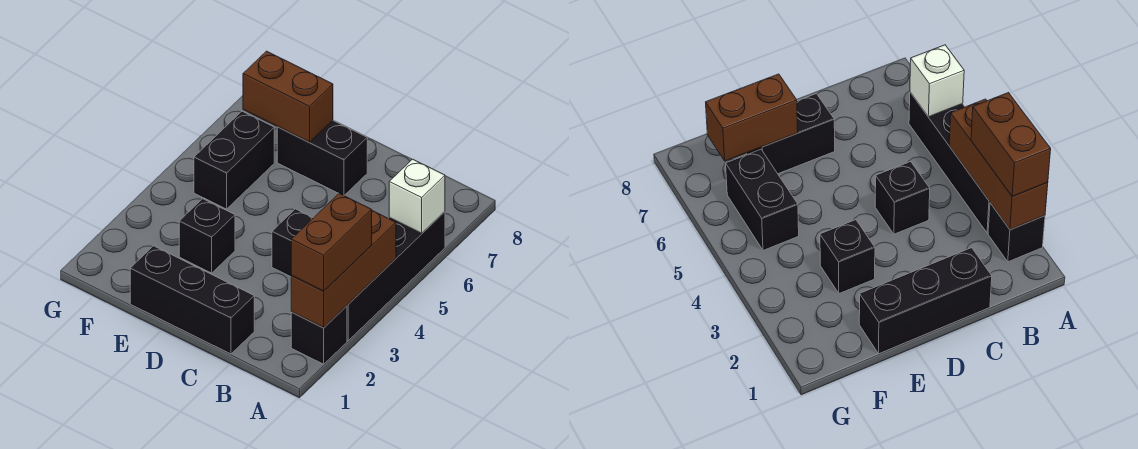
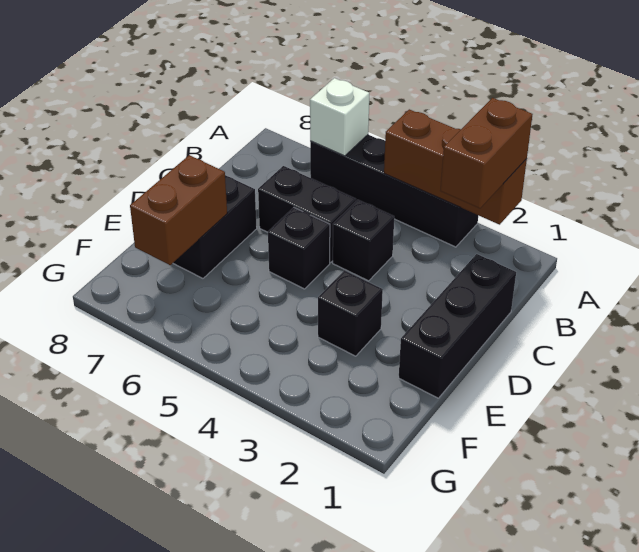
black brick A2 level 1 -> black brick D5 level 1
brown brick A2:A3 level 3 -> brown brick A2:B2 level 3
black brick F5:F6 level 1 -> black brick C5:C6 level 1

